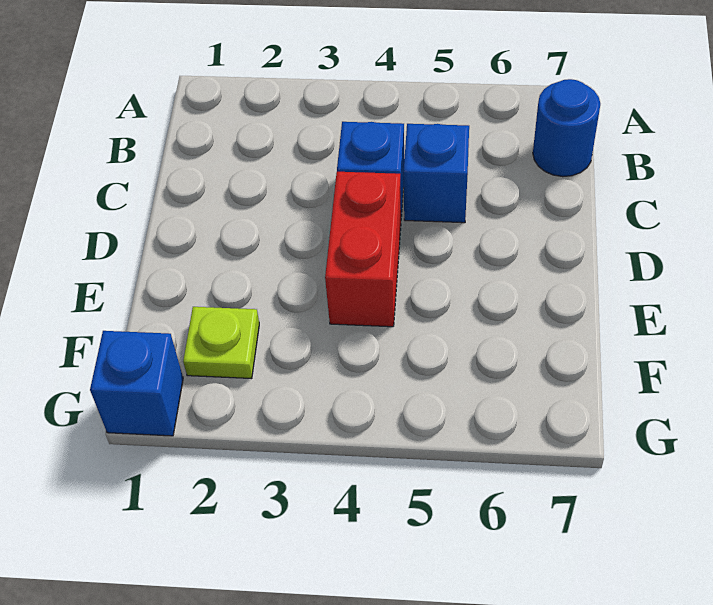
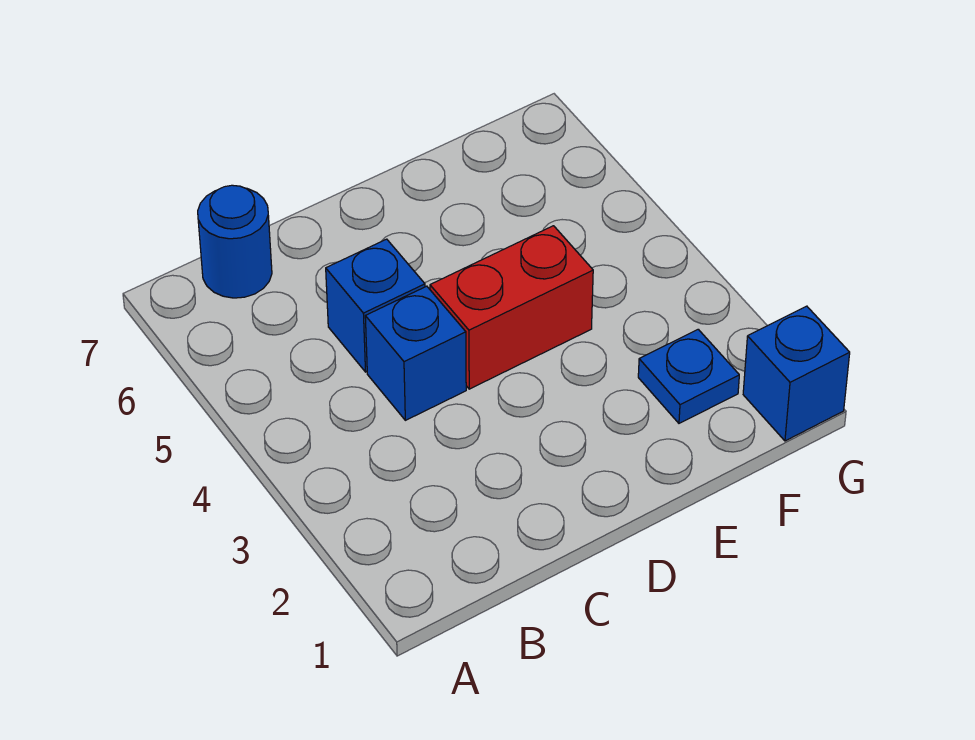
lime plate F2 level 1 -> blue plate F2 level 1

